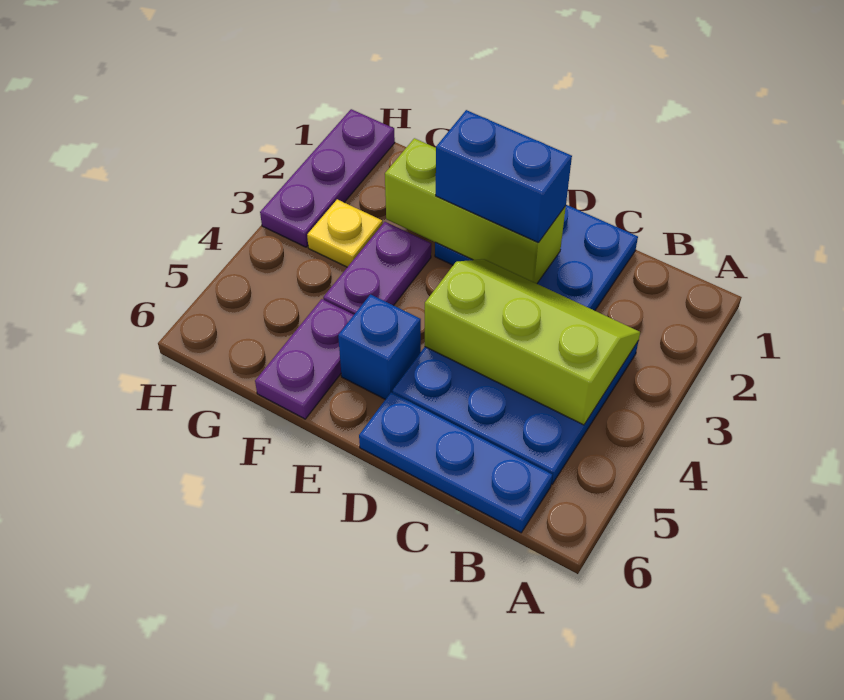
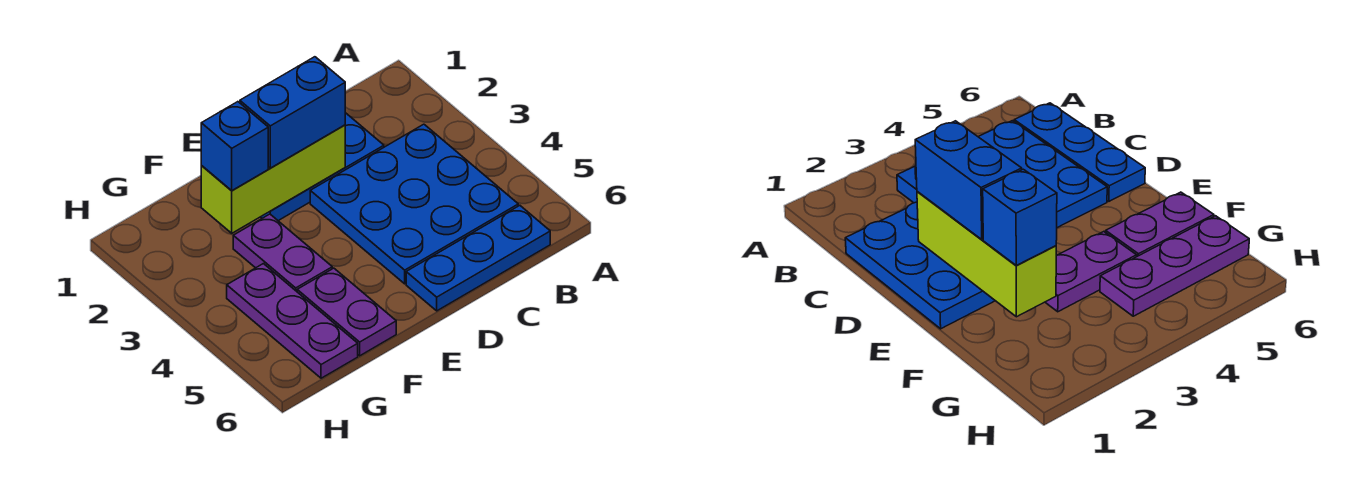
lime slope B3:D4 level 2 top 4 -> none
blue brick E5 level 1 -> blue brick F2 level 3
yellow plate G3 level 1 -> none
purple plate H1:H3 level 1 -> purple plate G4:G6 level 1

